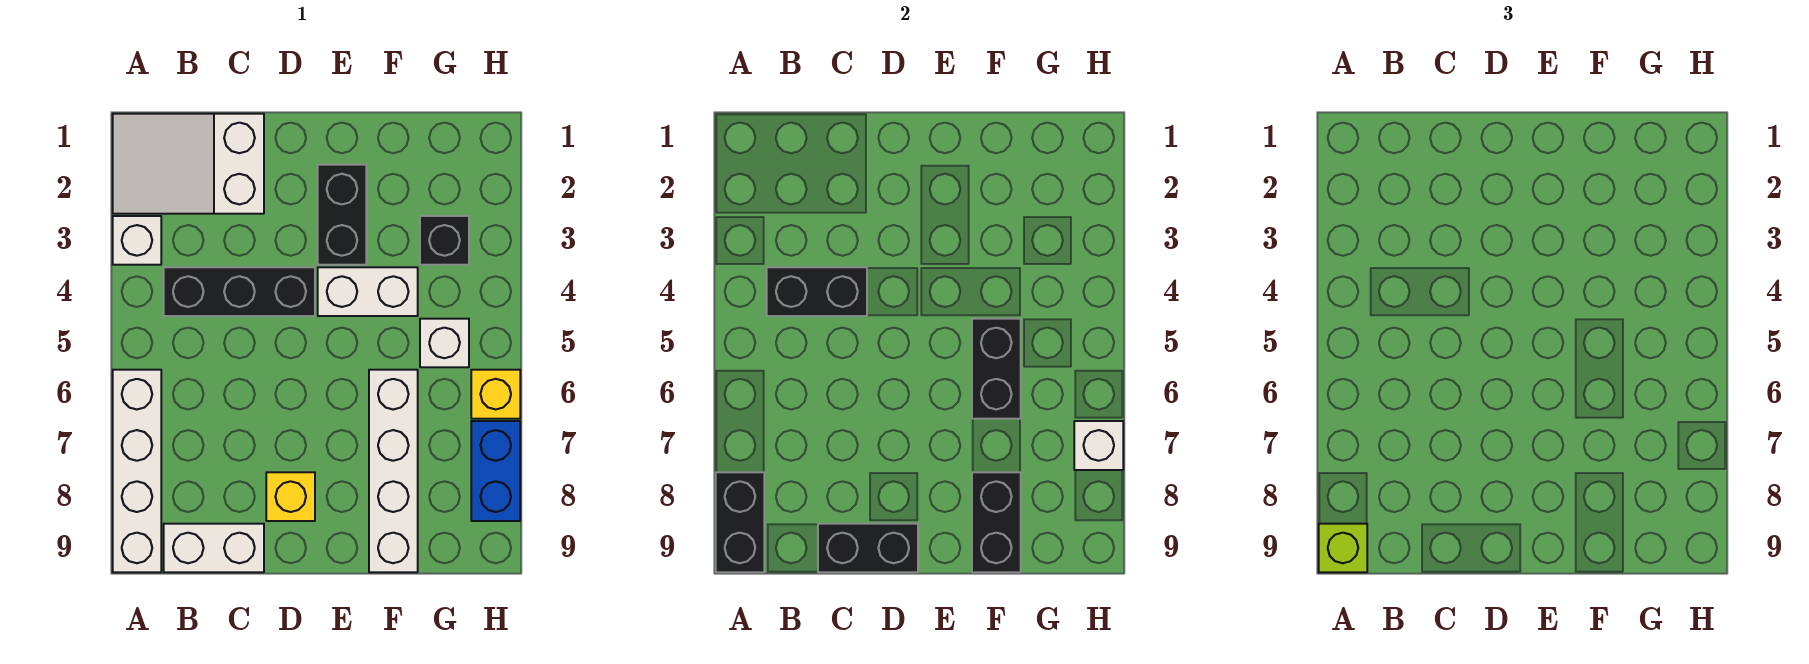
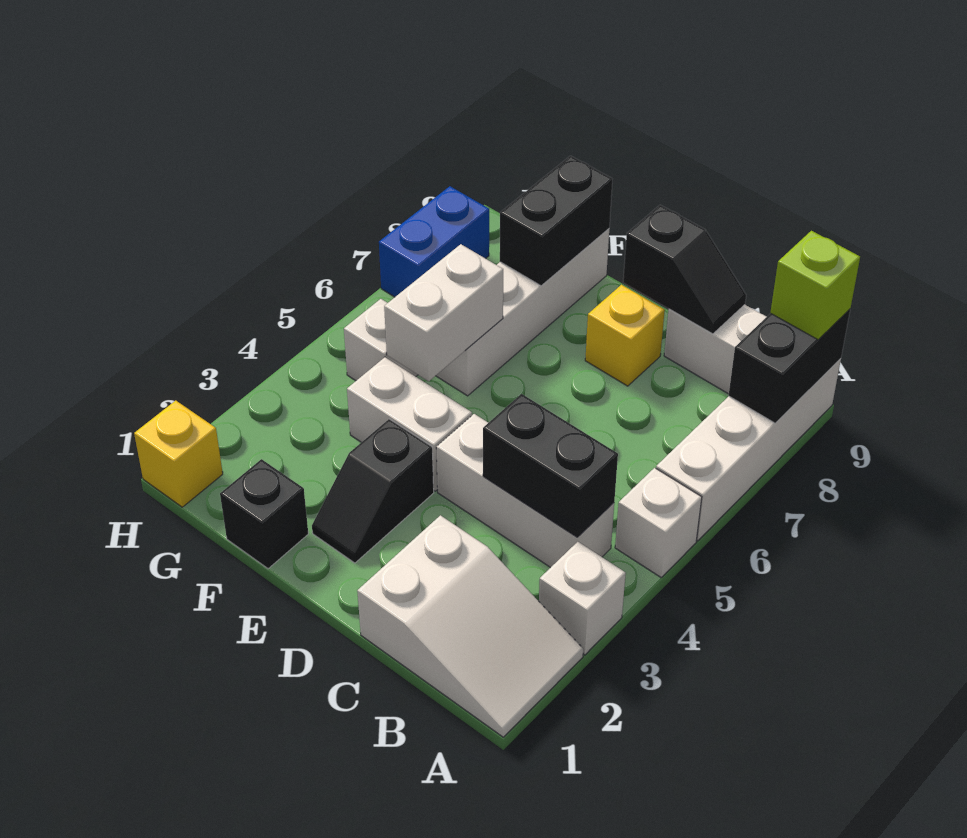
black brick B4:D4 level 1 -> white brick B4:D4 level 1
black brick C9:D9 level 2 -> black slope C9:D9 level 2 top D
black brick E2:E3 level 1 -> black slope E2:E3 level 1 top 3
black brick F5:F6 level 2 -> white brick F5:F6 level 2
black brick G3 level 1 -> black brick F1 level 1
yellow brick H6 level 1 -> yellow brick H1 level 1
white brick H7 level 2 -> white brick A5 level 1

